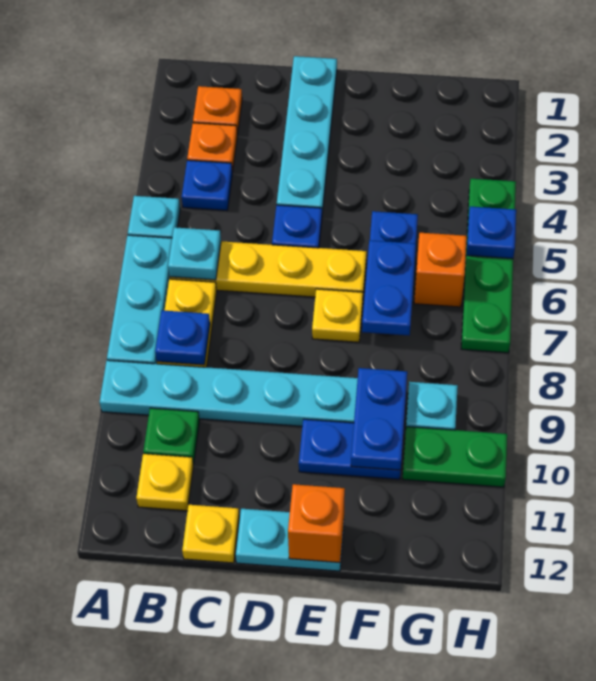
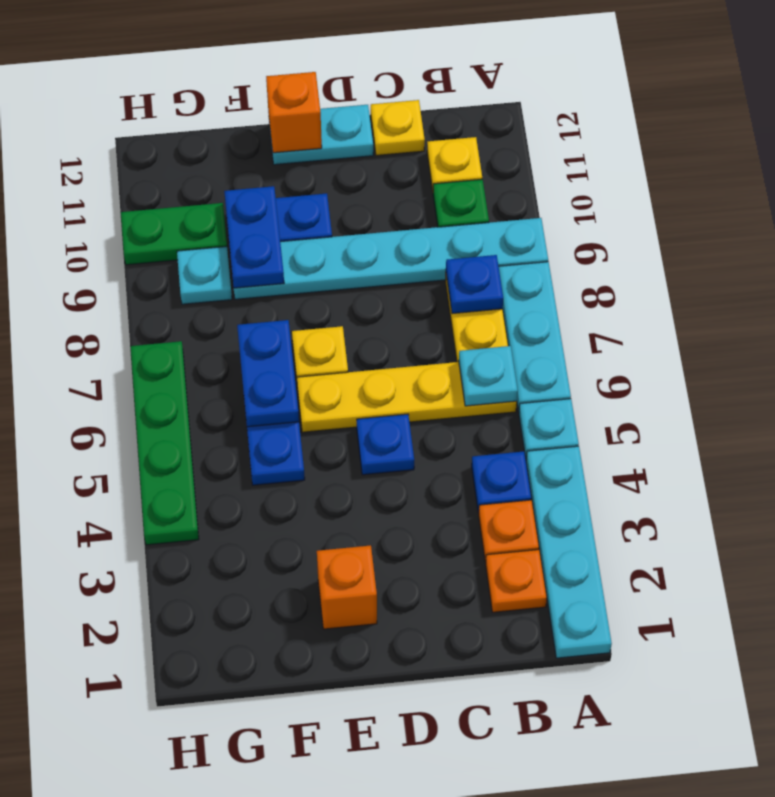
cyan plate D1:D4 level 1 -> cyan plate A1:A4 level 1
orange brick G6 level 1 -> orange brick E2 level 1
blue plate H5 level 2 -> none

